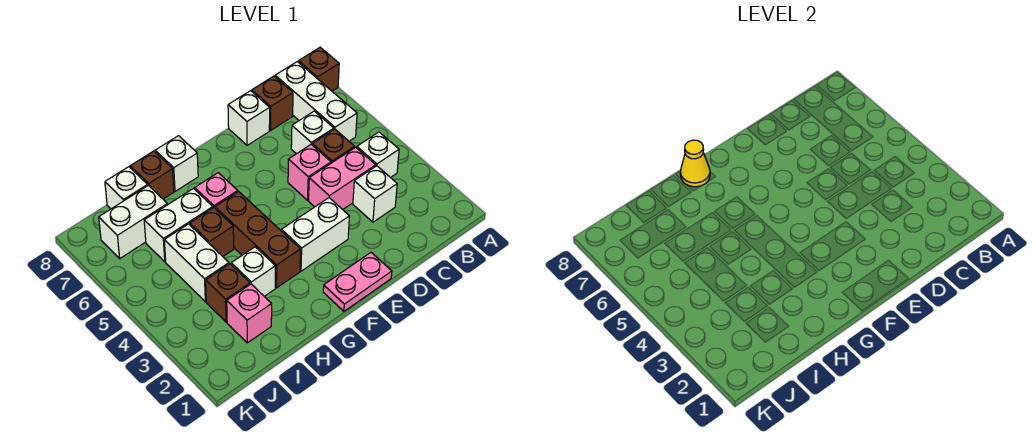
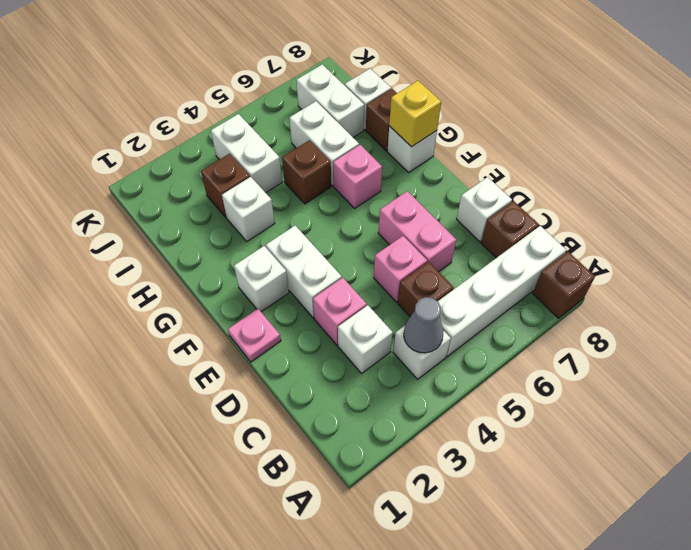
none -> grey cone B4 level 2
white brick B6:B8 level 1 -> white brick B5:B8 level 1
pink brick C4:D4 level 1 -> pink brick D6:E6 level 1
white brick C6 level 1 -> white brick F2 level 1
pink plate E1:F1 level 1 -> pink plate E1 level 1
brown brick G3:G5 level 1 -> none
yellow cone G8 level 2 -> yellow brick G8 level 2
pink brick I2 level 1 -> pink brick D3 level 1
white brick I4:I5 level 1 -> white brick I4:J4 level 1

